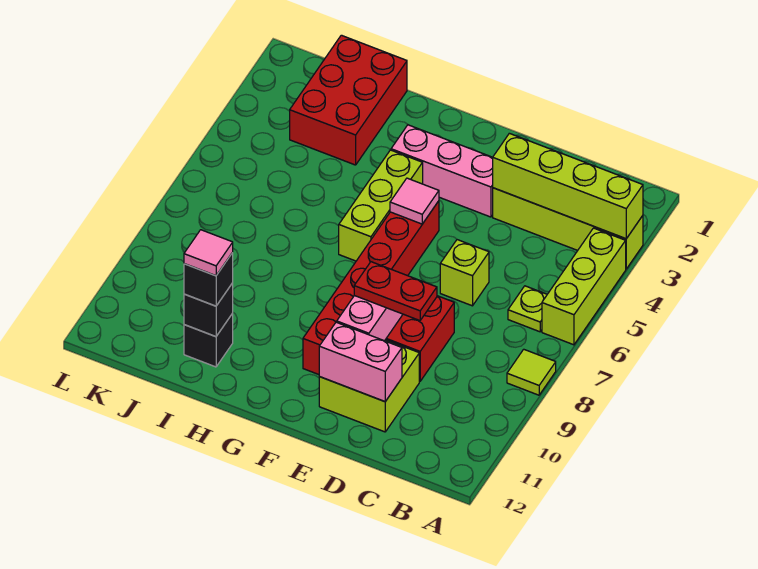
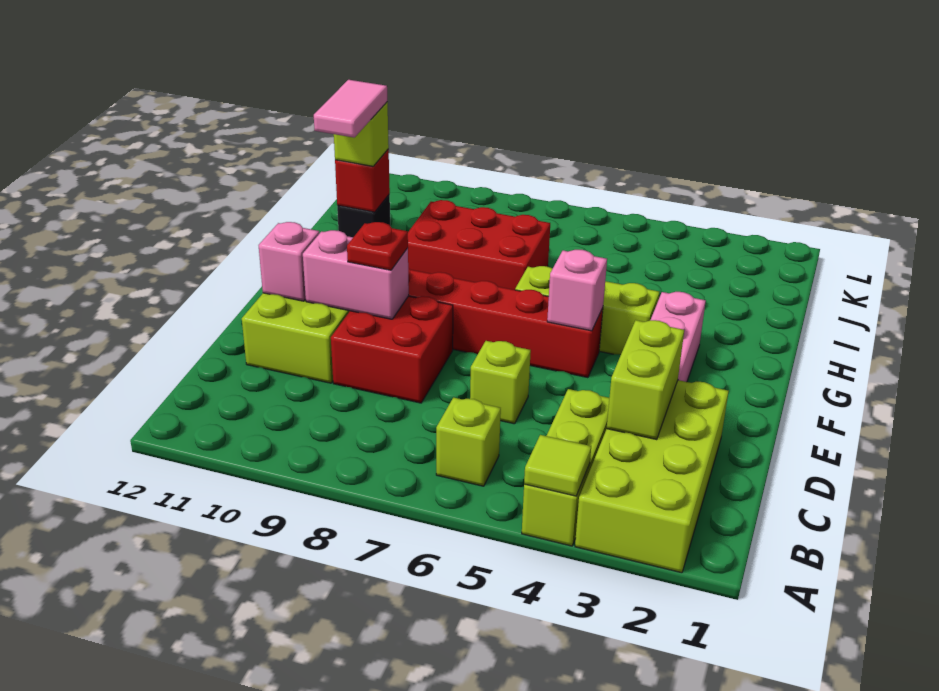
lime brick A3:D3 level 1 -> lime brick A2:D3 level 1
lime brick A3:D3 level 2 -> lime brick C3:D3 level 2
lime brick A4:A6 level 1 -> lime brick A4:C4 level 1
lime tile A8 level 1 -> lime tile A4 level 2
lime plate B6 level 1 -> lime brick B6 level 1
red plate D9:E9 level 3 -> red plate E9 level 3
pink brick D11:E11 level 2 -> pink brick E11 level 2
pink tile F5 level 2 -> pink brick F5 level 2
red brick I1:J3 level 1 -> red brick H7:I9 level 1
black brick I11 level 2 -> red brick I11 level 2
black brick I11 level 3 -> lime brick I11 level 3
pink tile I11 level 4 -> pink tile H11:I11 level 4

